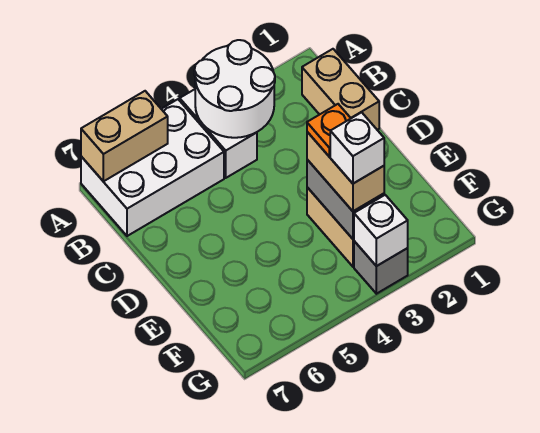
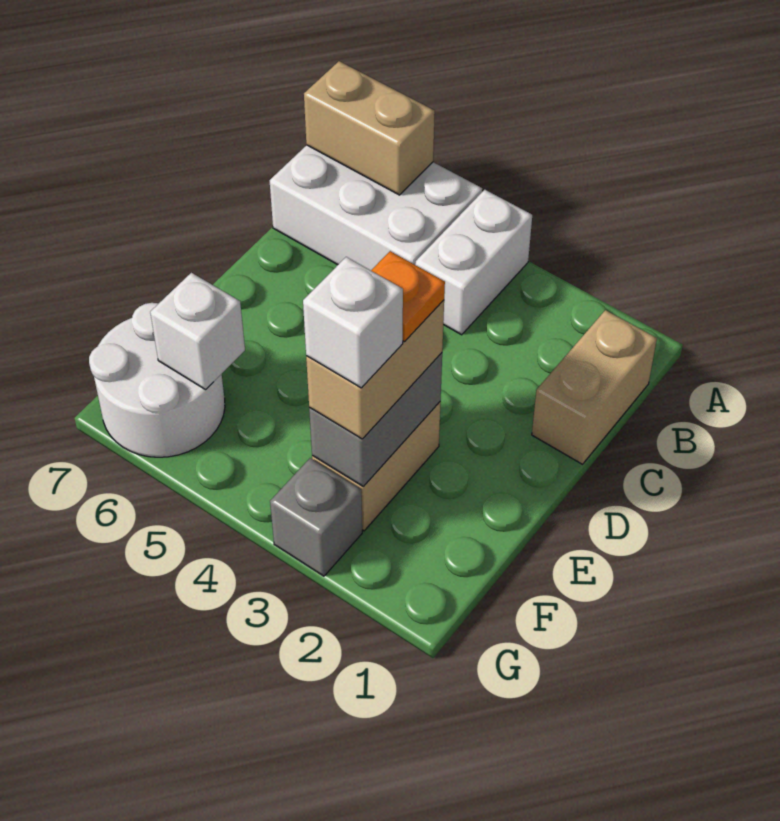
white round brick A3:B4 level 2 -> white round brick F6:G7 level 1
white brick G3 level 2 -> white brick F6 level 2

